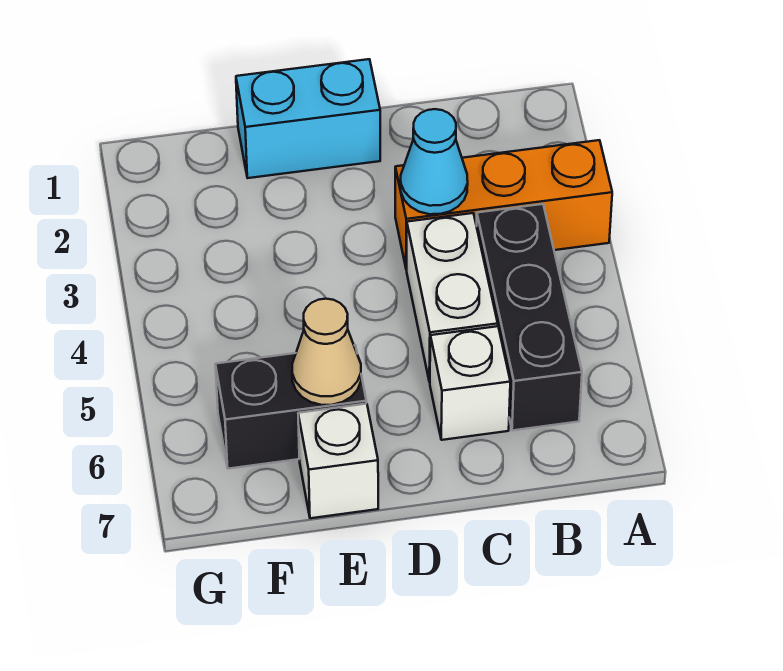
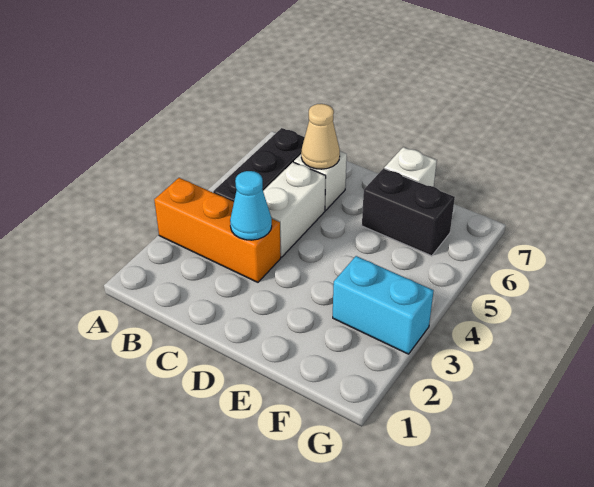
cyan brick D1:E1 level 1 -> cyan brick F3:G3 level 1
tan cone E6 level 2 -> tan cone C6 level 2

